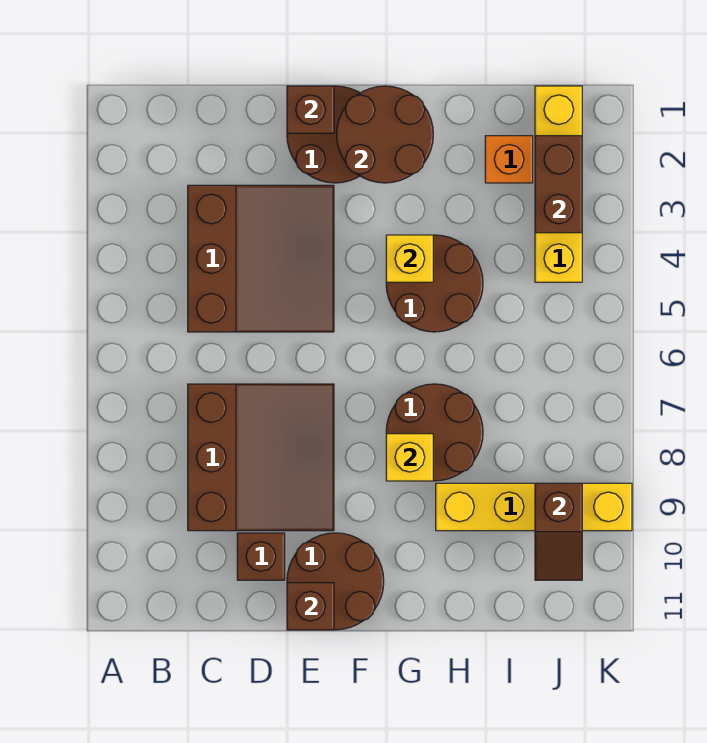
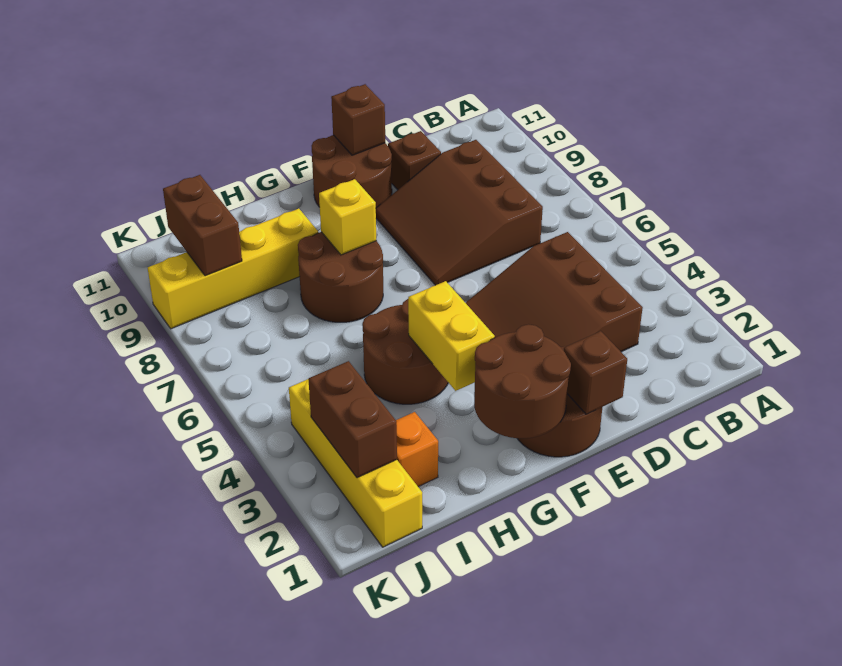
yellow brick G4 level 2 -> yellow brick G3:G4 level 2
brown slope J9:J10 level 2 top 9 -> brown brick J9:J10 level 2

